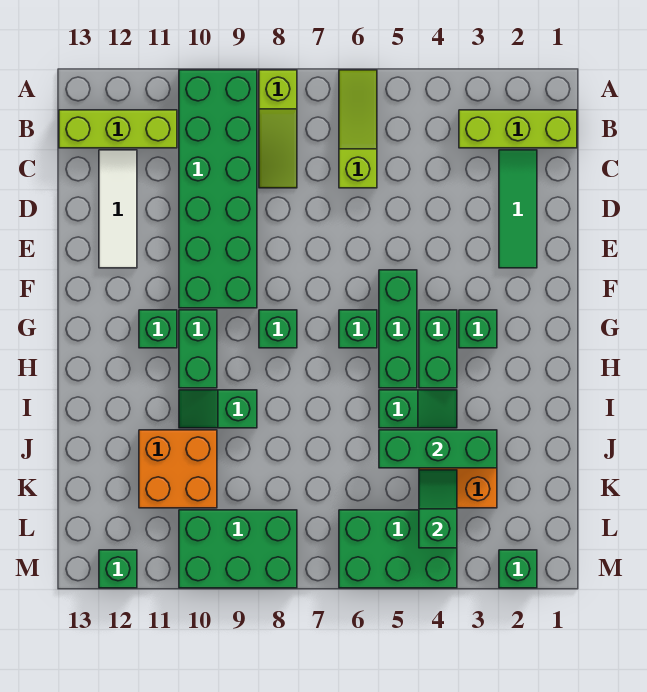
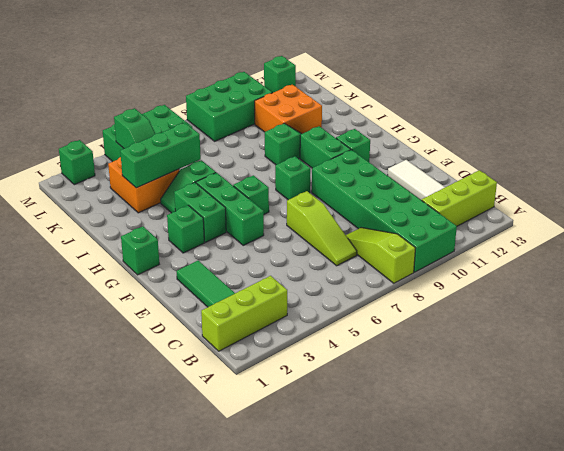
lime slope A6:C6 level 1 top C -> lime slope C7:E7 level 1 top E
none -> green brick G1 level 1

